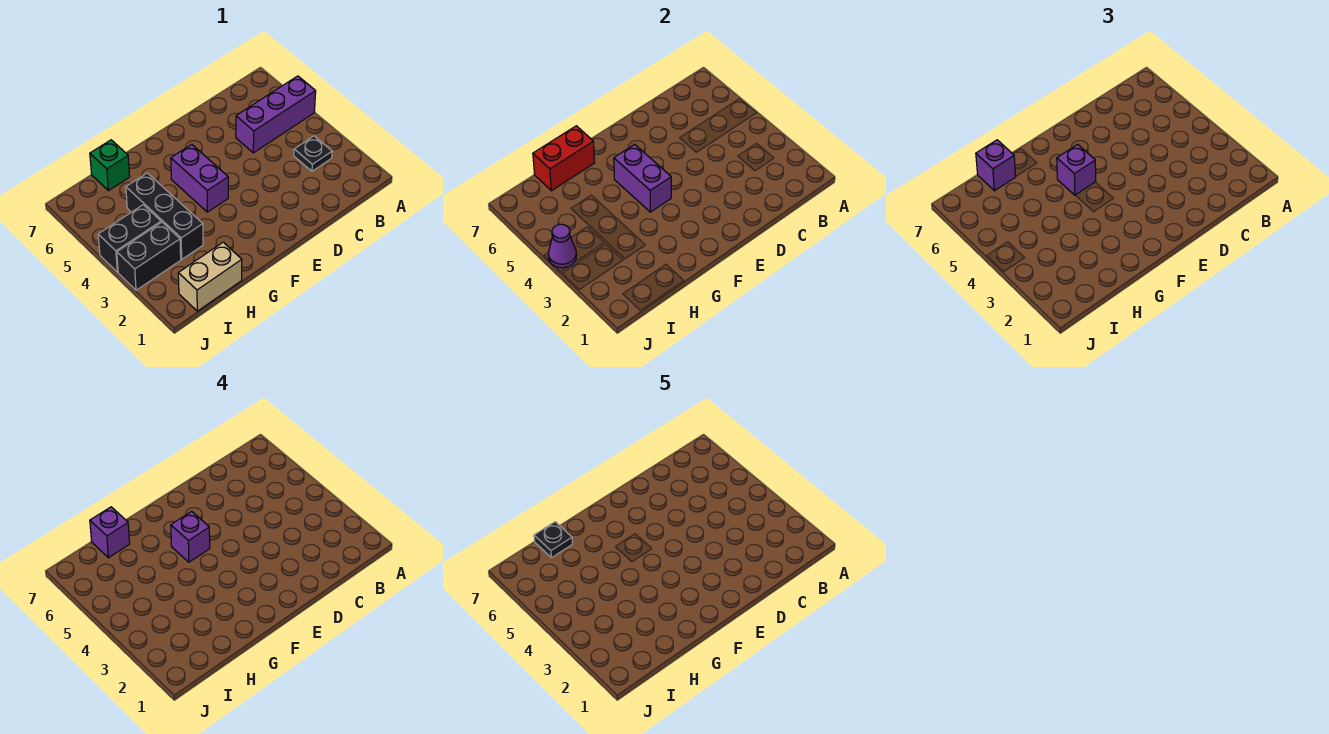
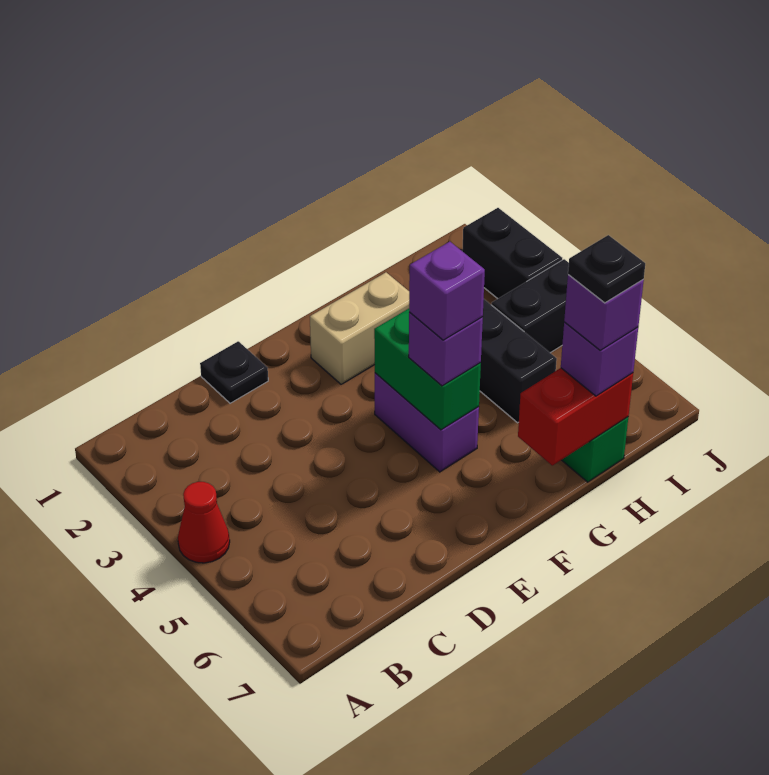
none -> red cone A4 level 1
purple brick A5:C5 level 1 -> none
black plate B3 level 1 -> black plate D1 level 1
purple brick F4:F5 level 2 -> green brick F4:F5 level 2
tan brick H1:I1 level 1 -> tan brick F2:G2 level 1
black brick I3:J3 level 1 -> black brick J2:J3 level 1
purple cone J4 level 2 -> none

